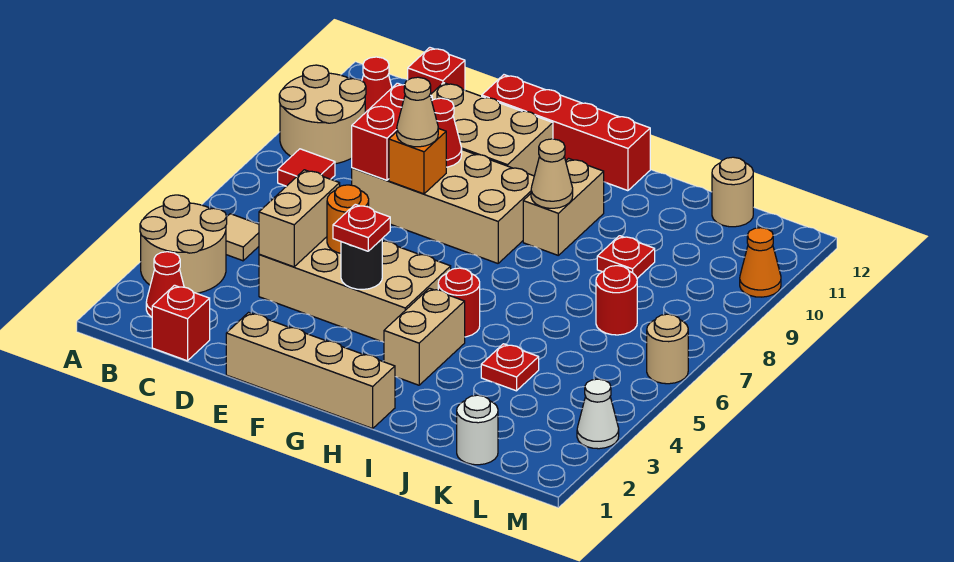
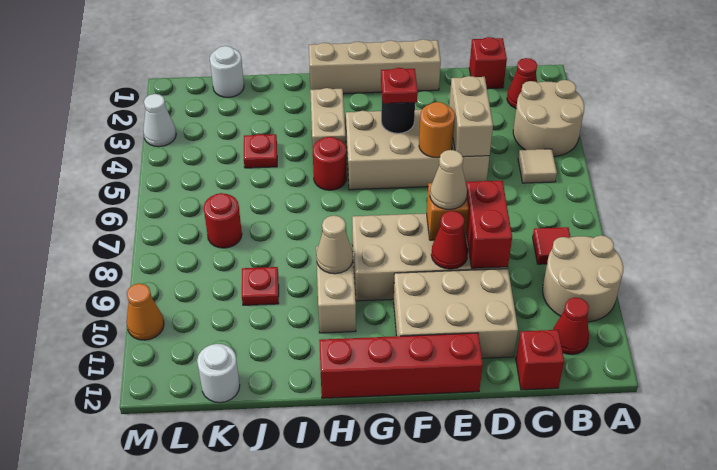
tan round brick K12 level 1 -> white round brick K12 level 1
tan round brick M6 level 1 -> none

